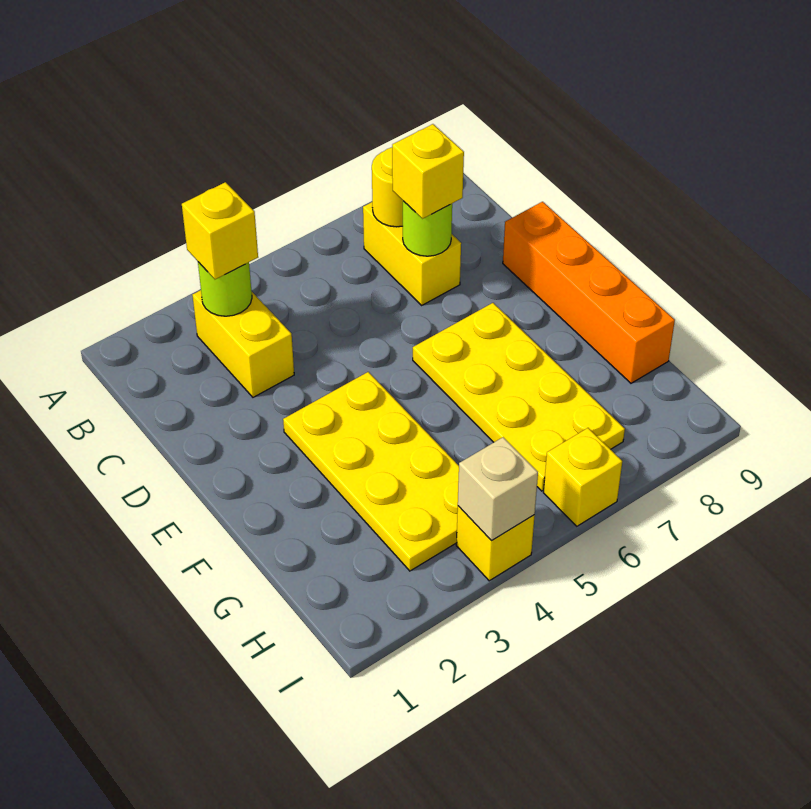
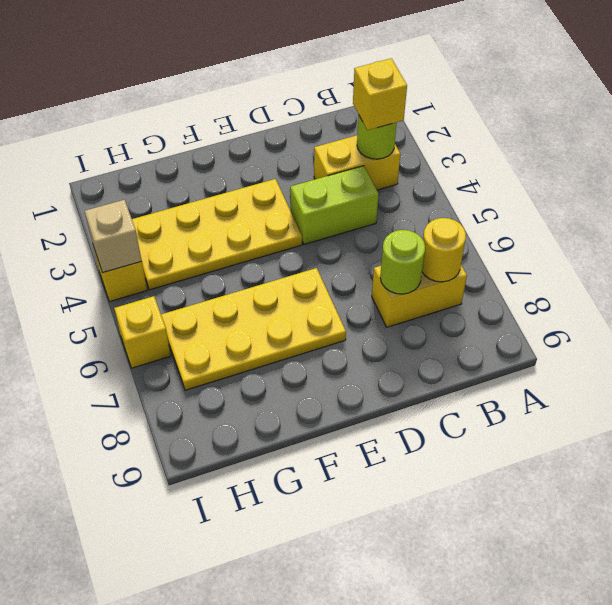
none -> lime brick C4:D4 level 1
yellow brick C7 level 3 -> none
orange brick D9:G9 level 1 -> none

